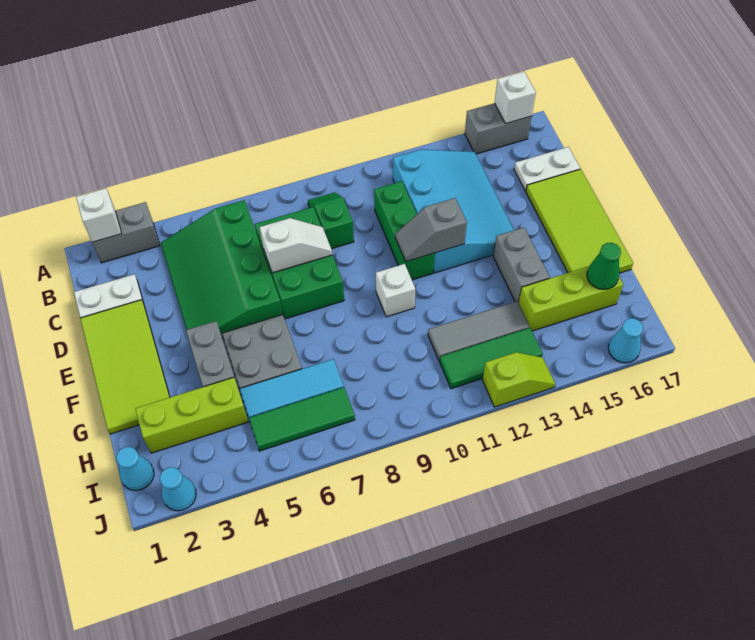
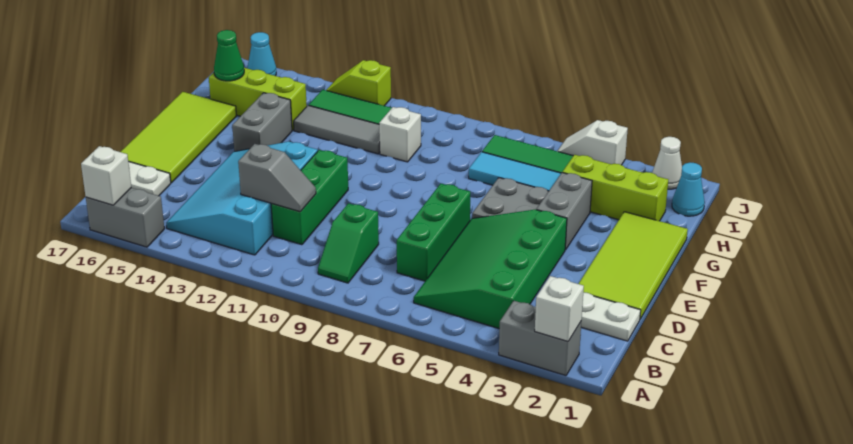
green slope B4:E6 level 1 top 6 -> green slope B4:E6 level 1 top 4
green brick C7:E8 level 1 -> green brick C7:E7 level 1
white slope D7:D8 level 2 top 7 -> white slope J4:J5 level 1 top 4
grey slope E11:E12 level 2 top 12 -> grey slope C11:C12 level 2 top 12
white brick F10 level 1 -> white brick H10 level 1
cyan cone J2 level 1 -> white cone J2 level 1

